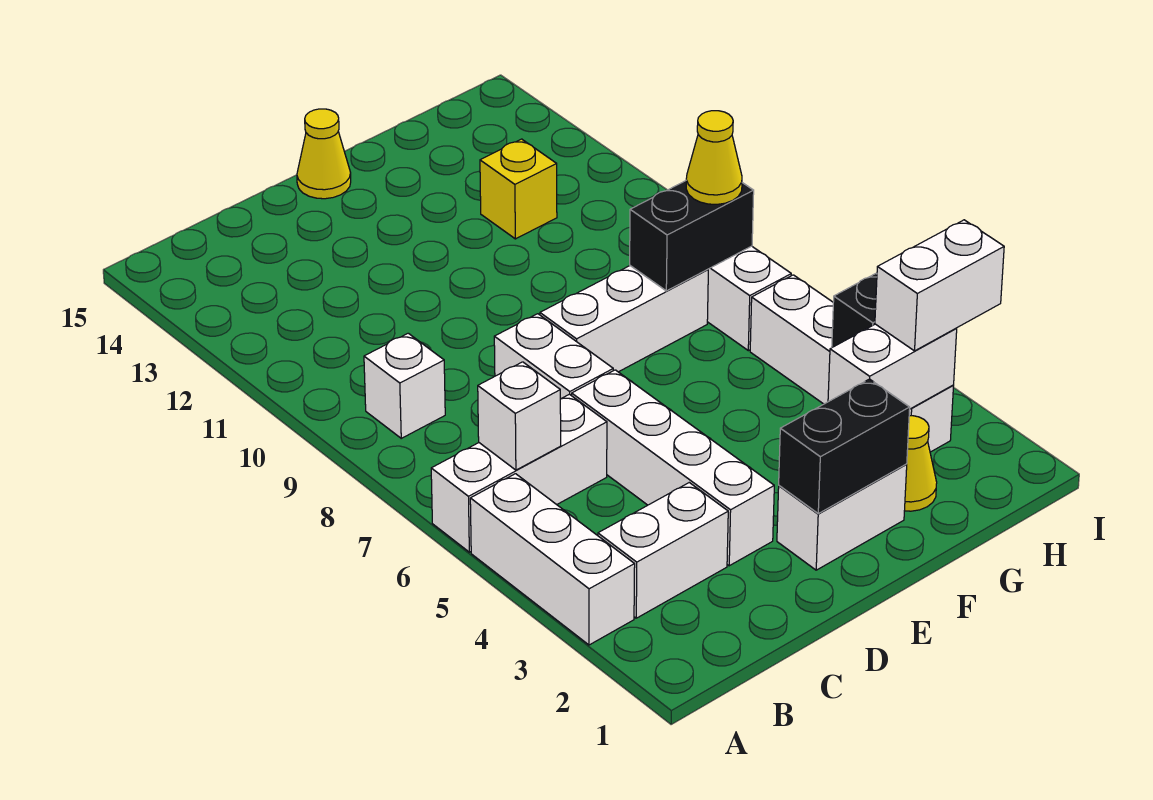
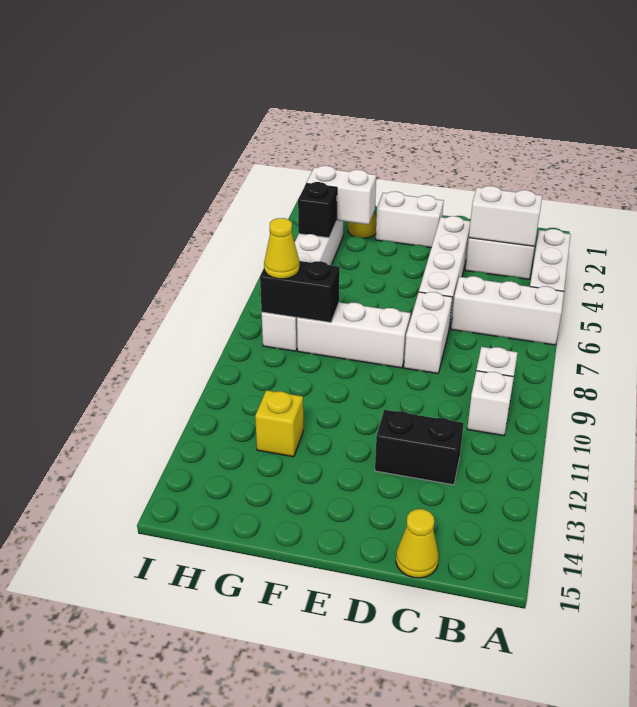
white brick B6 level 2 -> white brick B10 level 1
black brick E2:F2 level 2 -> black brick C12:D12 level 1
yellow cone E15 level 1 -> yellow cone C15 level 1
white brick H3:I3 level 3 -> white brick B3:C3 level 2

